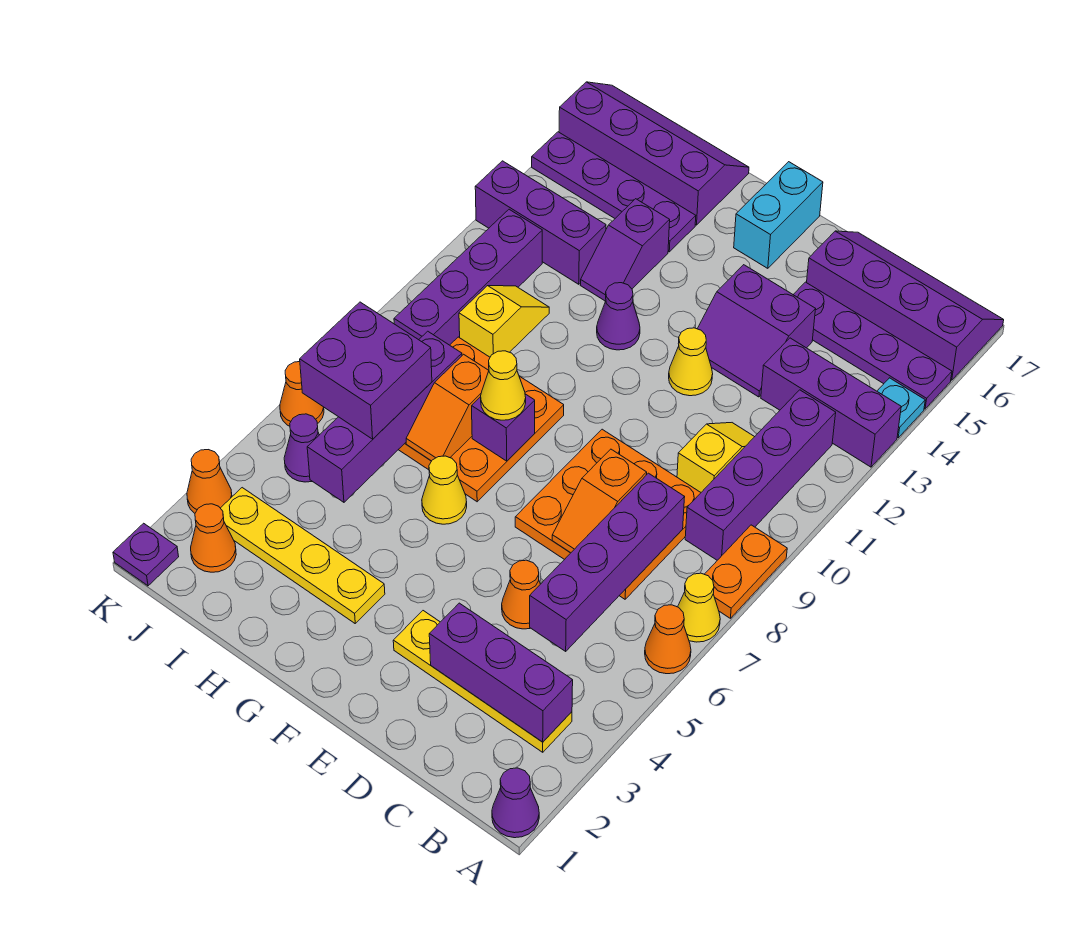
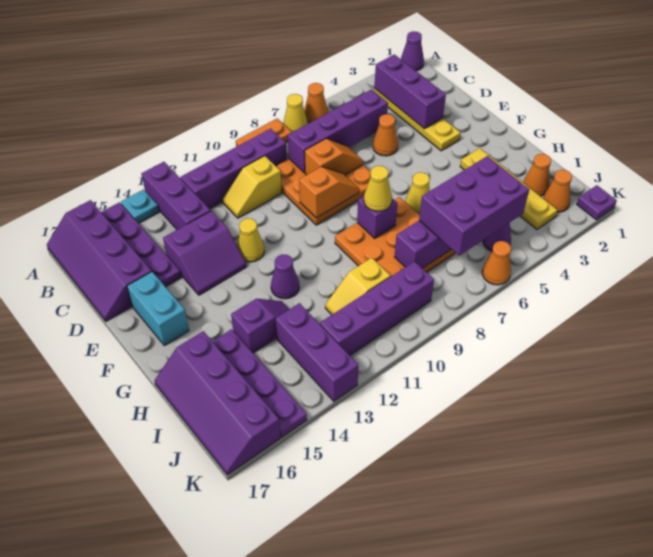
purple slope D13:E14 level 1 top 14 -> purple slope D13:E14 level 1 top D
cyan brick F16:F17 level 1 -> cyan brick E16:F16 level 1
orange slope H7:H8 level 2 top 8 -> orange slope E8:E9 level 2 top 9
purple brick I6:J7 level 3 -> purple brick I5:J7 level 3
orange cone K3 level 1 -> orange cone I2 level 1

